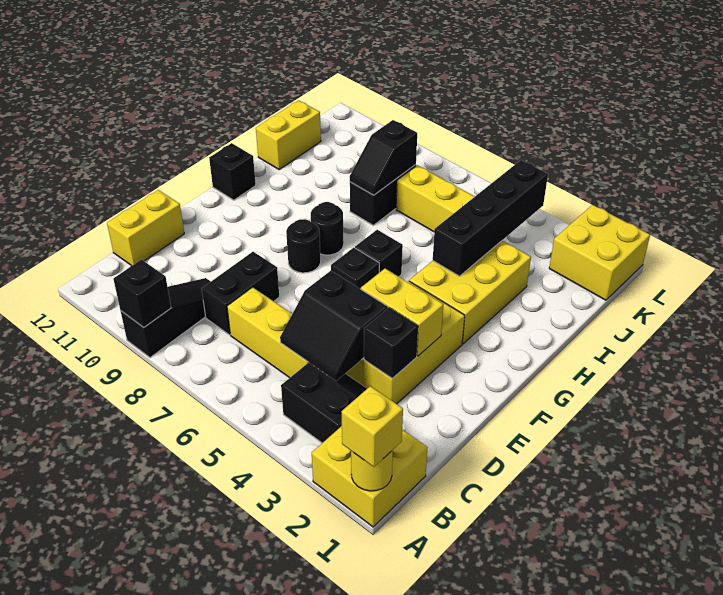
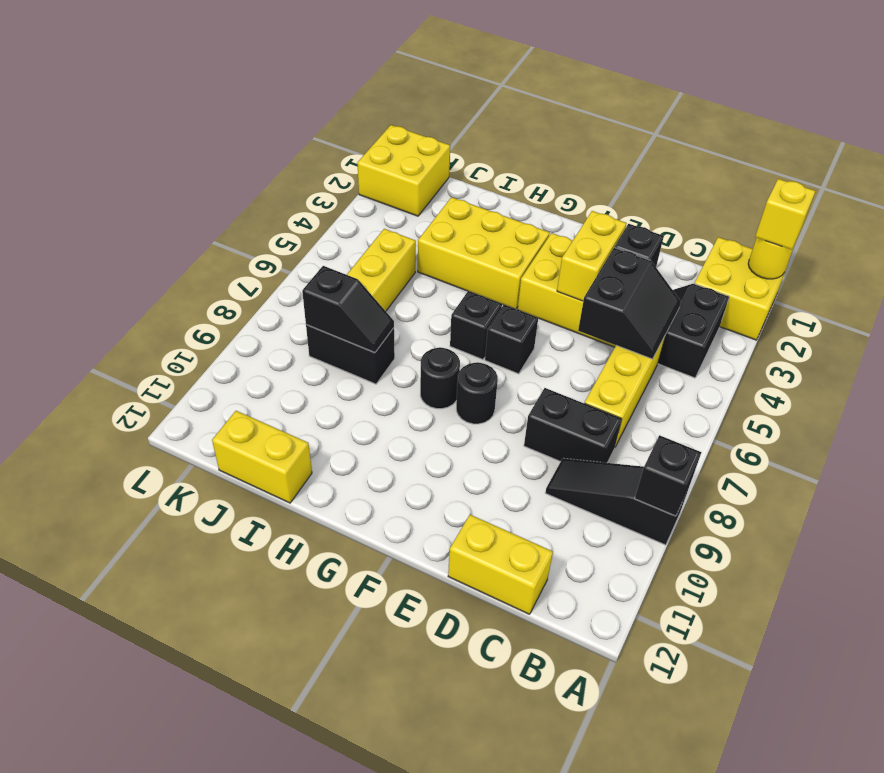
black brick G12 level 1 -> none
black brick H4:K4 level 2 -> none

